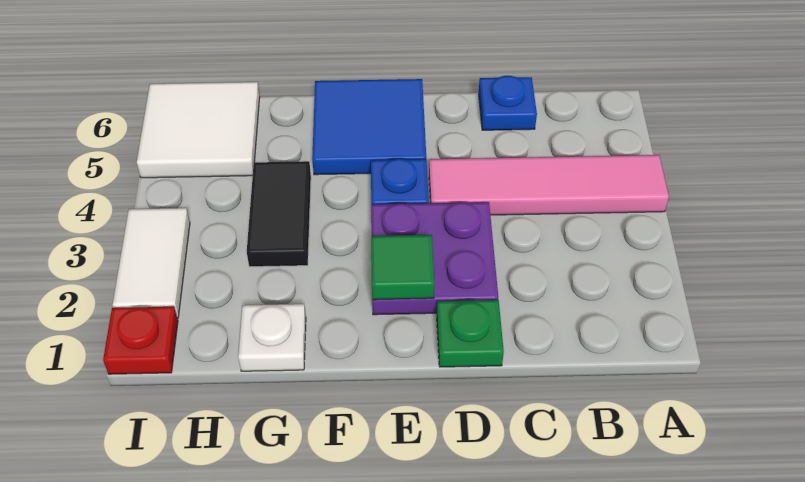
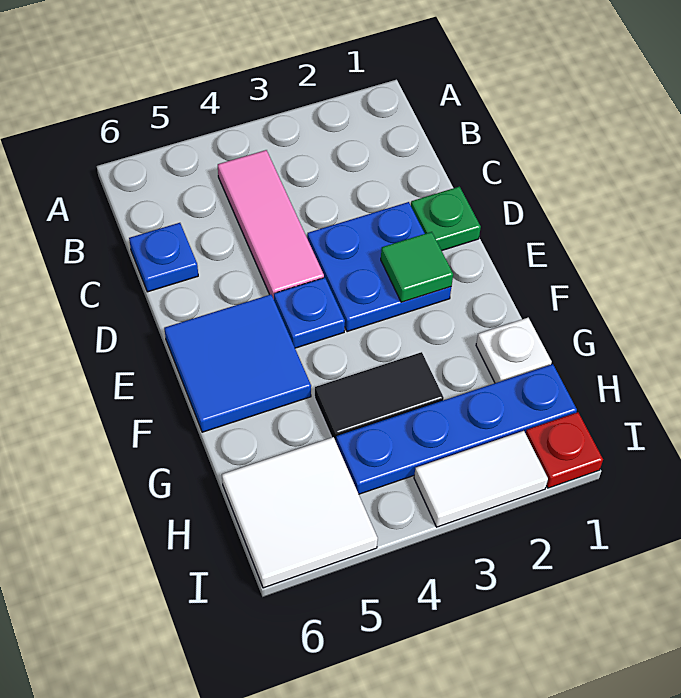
pink tile A4:D4 level 1 -> pink tile B4:D4 level 1
purple plate D2:E3 level 1 -> blue plate D2:E3 level 1
none -> blue plate H1:H4 level 1

